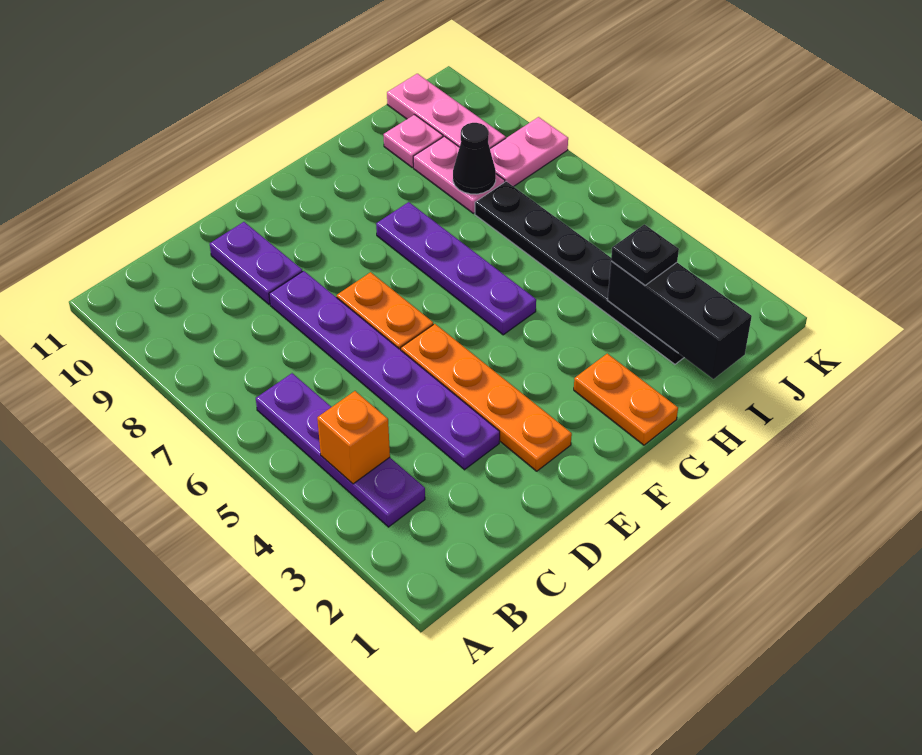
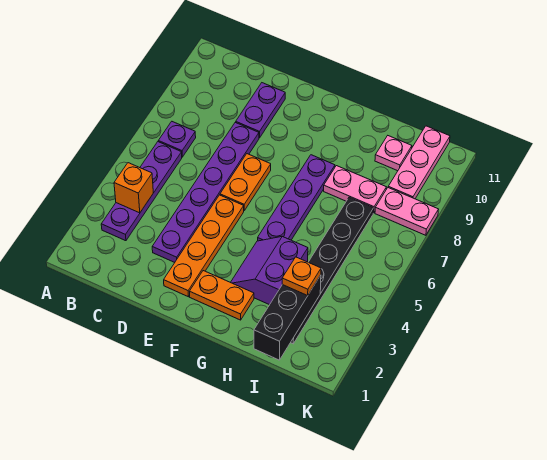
none -> purple plate B7 level 1
orange plate G1:G2 level 1 -> orange plate F2:G2 level 1
none -> purple slope G3:H4 level 1 top H
black plate I3 level 3 -> orange plate I3 level 3
pink plate I8:I9 level 1 -> pink plate H8:I8 level 1
black cone I8 level 2 -> none

